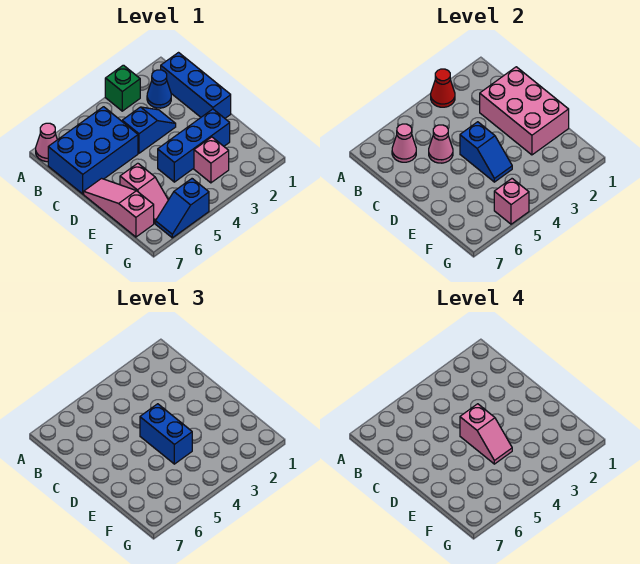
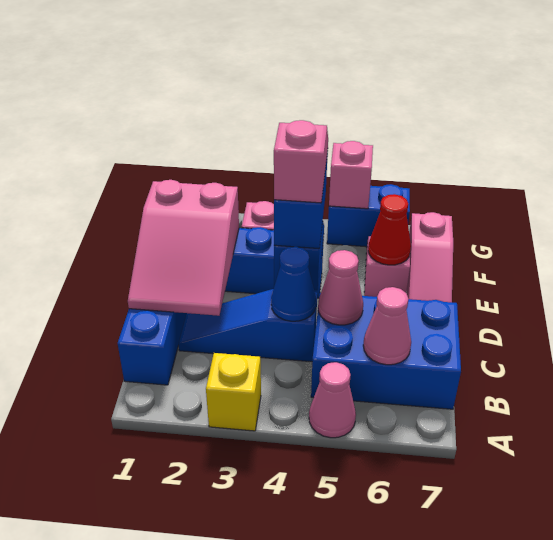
green brick A3 level 1 -> yellow brick A3 level 1
red cone A3 level 2 -> red cone E6 level 2
pink cone A7 level 1 -> pink cone A5 level 1
blue cone B2 level 1 -> blue cone C4 level 2
pink brick C1:E2 level 2 -> pink slope C1:E2 level 2 top E
blue slope C3:C4 level 1 top 4 -> blue slope C2:C4 level 1 top 4
blue slope G5:G6 level 1 top 5 -> blue brick G5:G6 level 1

